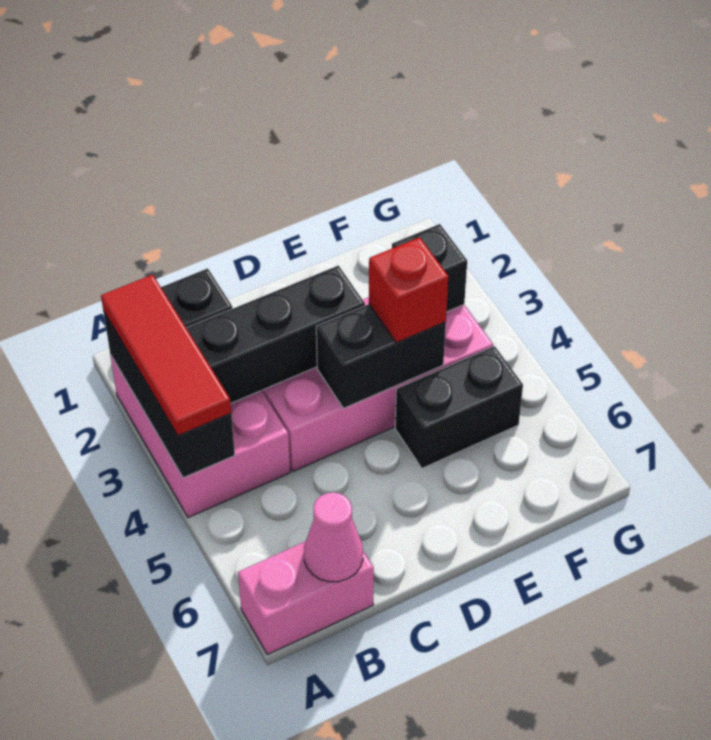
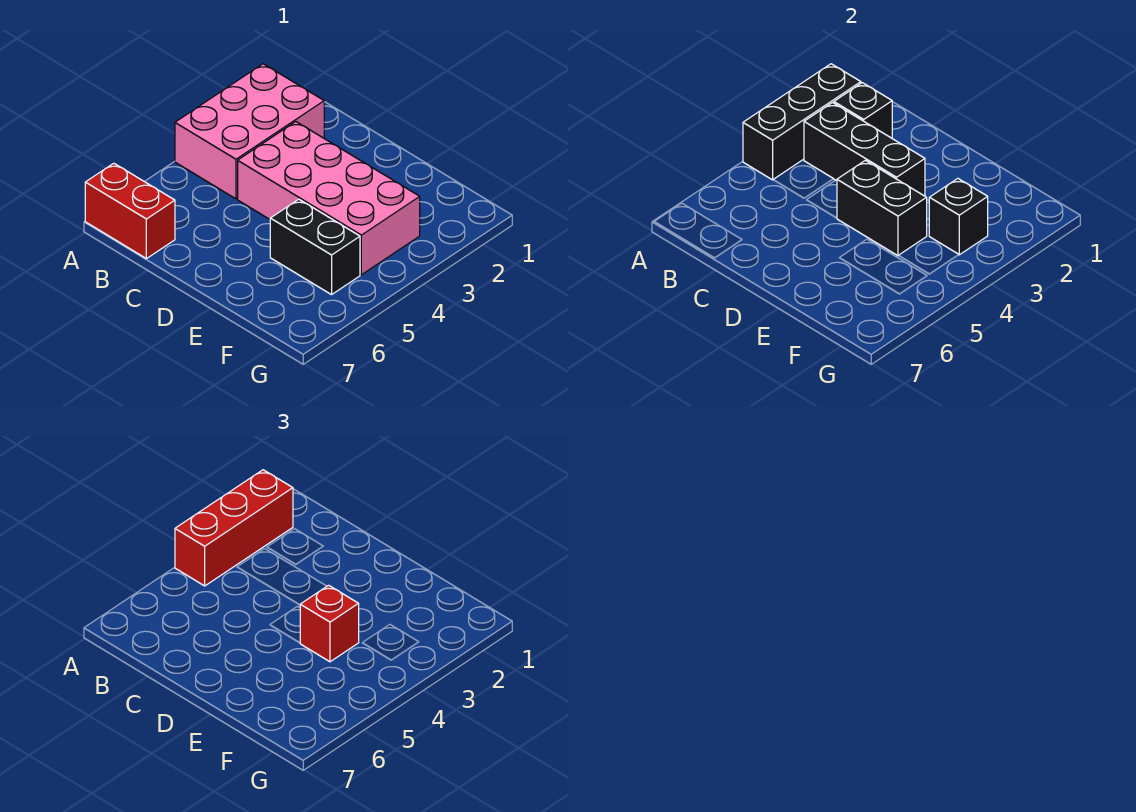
red tile A2:A4 level 3 -> red brick A2:A4 level 3
pink brick A7:B7 level 1 -> red brick A7:B7 level 1
pink cone B7 level 2 -> none

